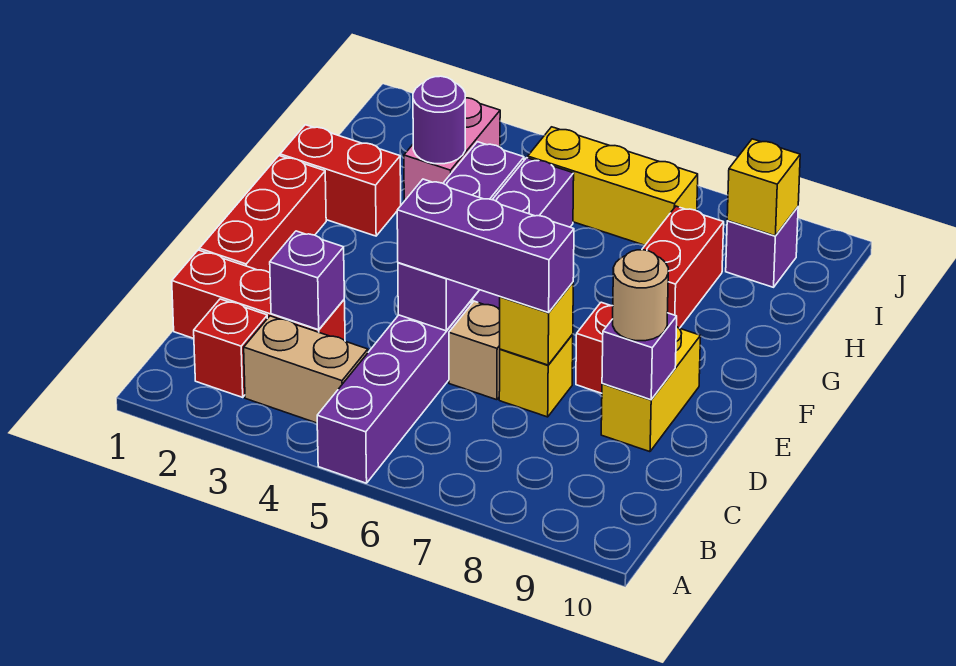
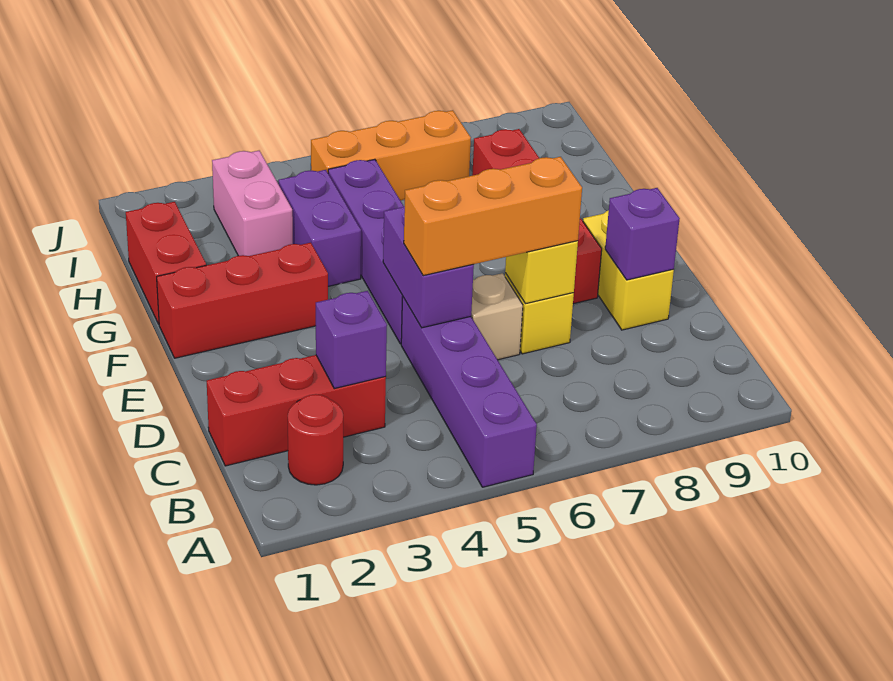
red brick B2 level 1 -> red round brick B2 level 1
tan brick B3:B4 level 1 -> none
red brick D1:F1 level 1 -> red brick F1:F3 level 1
purple brick D5:D7 level 3 -> orange brick D5:D7 level 3
tan round brick D9 level 3 -> none
red brick G1:G2 level 1 -> red brick G1:H1 level 1
purple round brick H3 level 2 -> none
yellow brick I5:I7 level 1 -> orange brick I5:I7 level 1
purple brick I9 level 1 -> none
yellow brick I9 level 2 -> none

